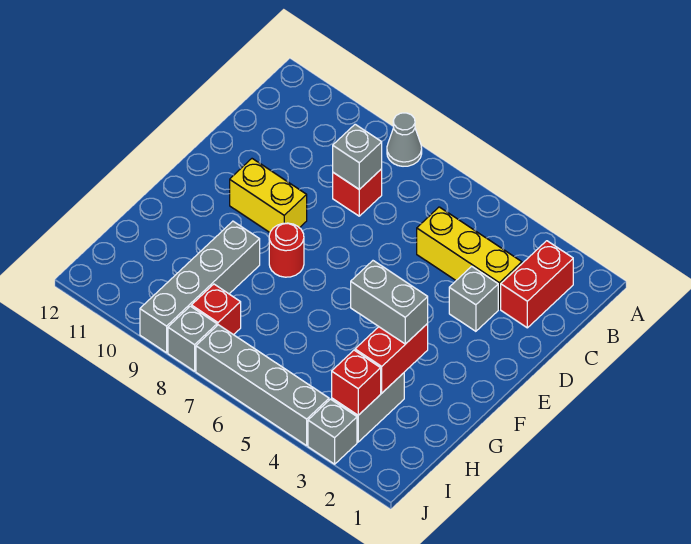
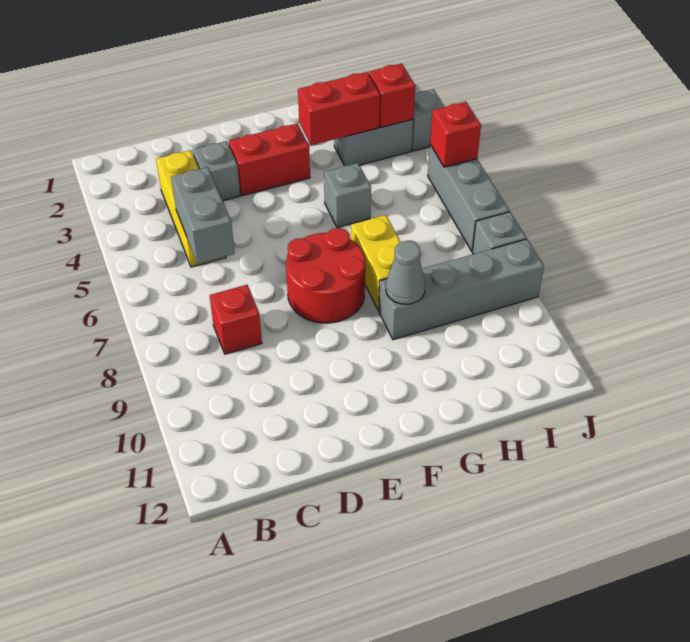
grey cone A8 level 1 -> grey cone G9 level 2
red brick B2:C2 level 1 -> red brick E3:F3 level 1
grey brick C8 level 2 -> grey brick G5 level 1
yellow brick E9:E10 level 1 -> yellow brick G7:G8 level 1
red round brick F8 level 1 -> red round brick E7:F8 level 1
grey brick G3:G4 level 3 -> grey brick C5:C6 level 2
red brick I8 level 1 -> red brick J5 level 2
grey brick J4:J7 level 1 -> grey brick J5:J7 level 1

